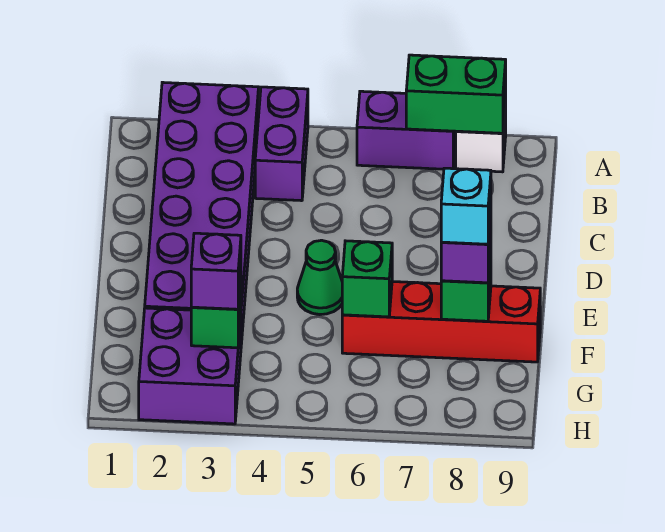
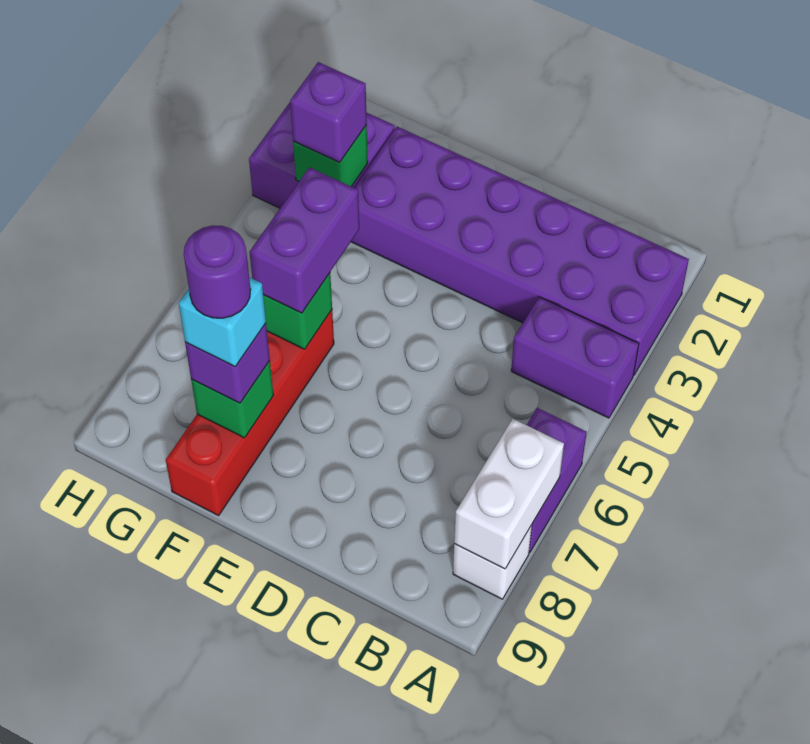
green brick A7:A8 level 2 -> white brick A7:A8 level 2
green cone E5 level 1 -> none
none -> purple brick F5:F6 level 3
none -> purple round brick F8 level 5

